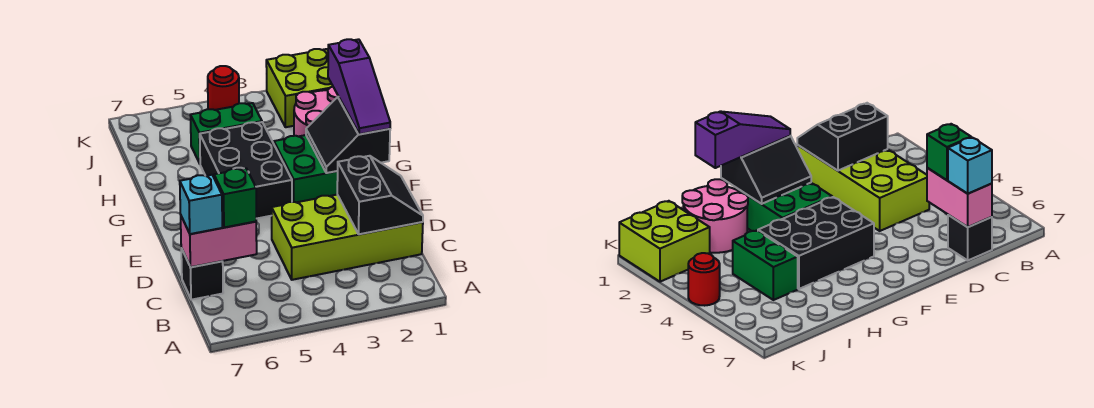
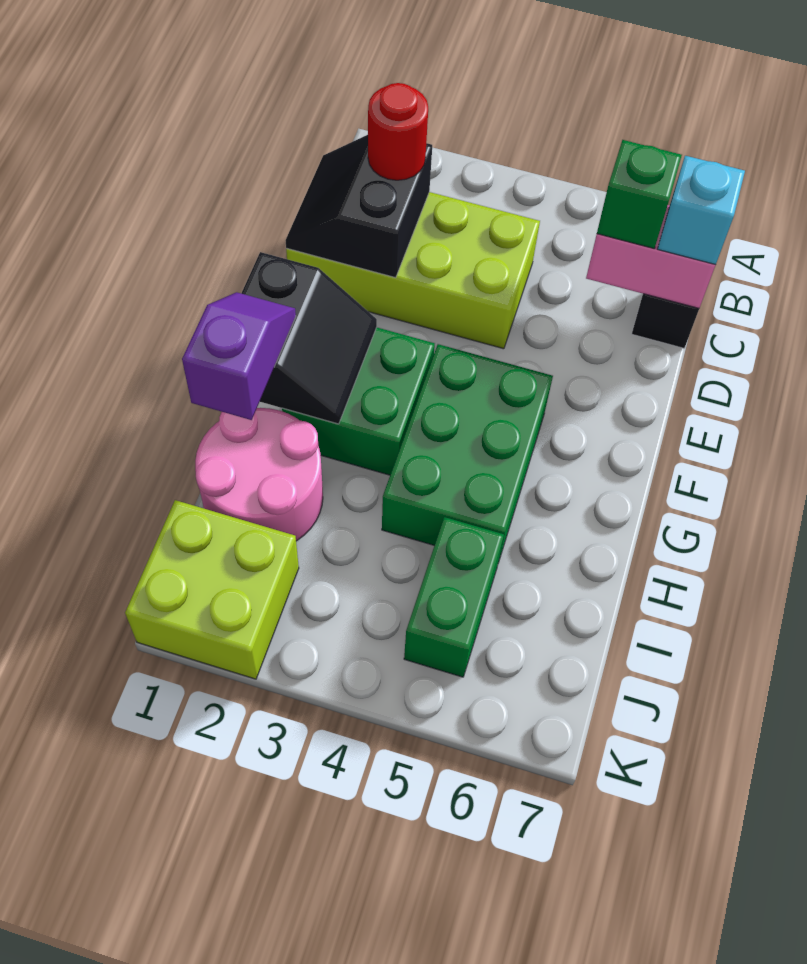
purple slope F1:H1 level 3 top H -> purple slope G1:H1 level 3 top H
black brick F4:H5 level 1 -> green brick F4:H5 level 1
green brick I4:I5 level 1 -> green brick I5:J5 level 1
red round brick K4 level 1 -> red round brick C2 level 3

